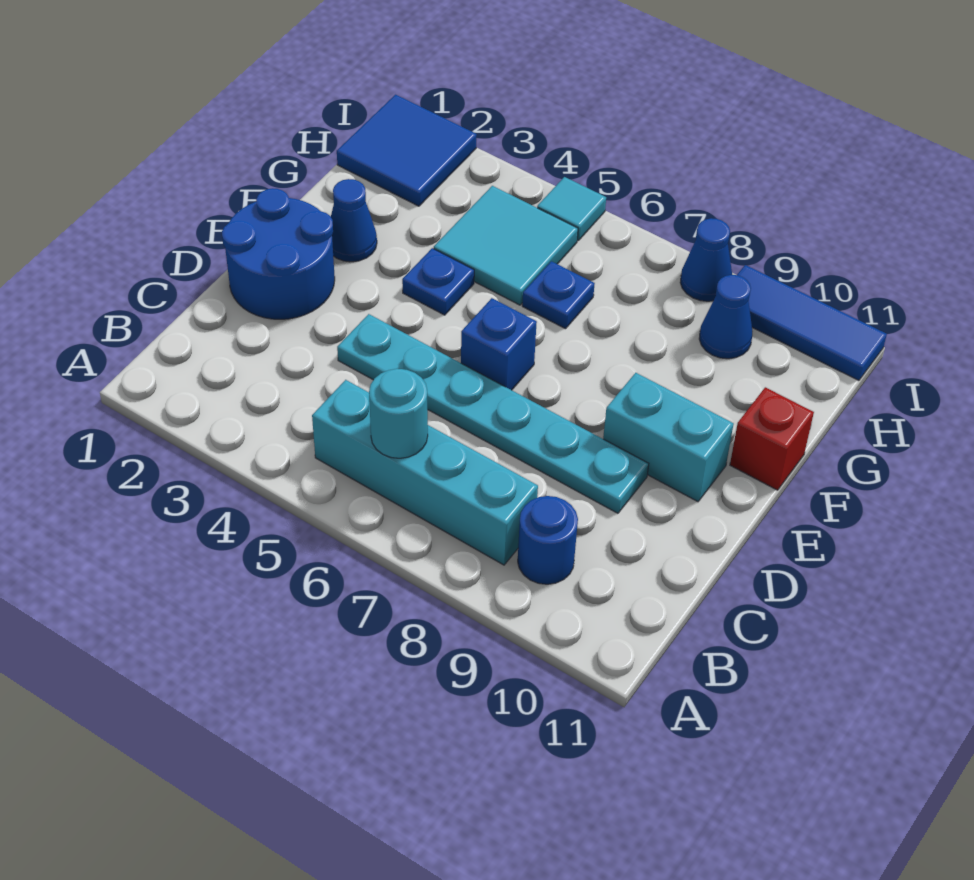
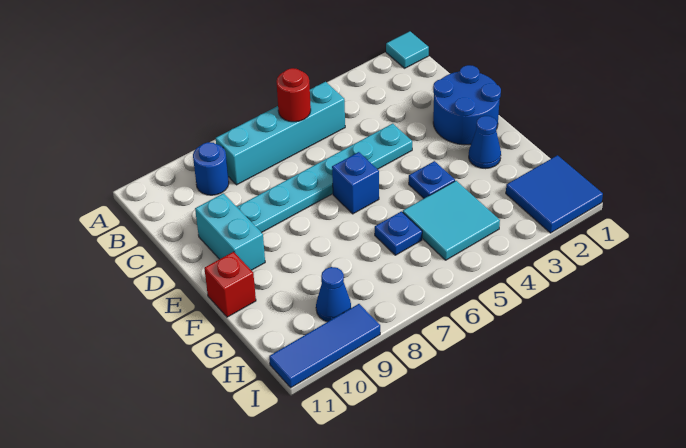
cyan round brick B6 level 2 -> red round brick B6 level 2
cyan brick E9:E10 level 1 -> cyan brick D10:E10 level 1
cyan tile I5 level 1 -> cyan tile A1 level 1
blue cone I8 level 1 -> none

